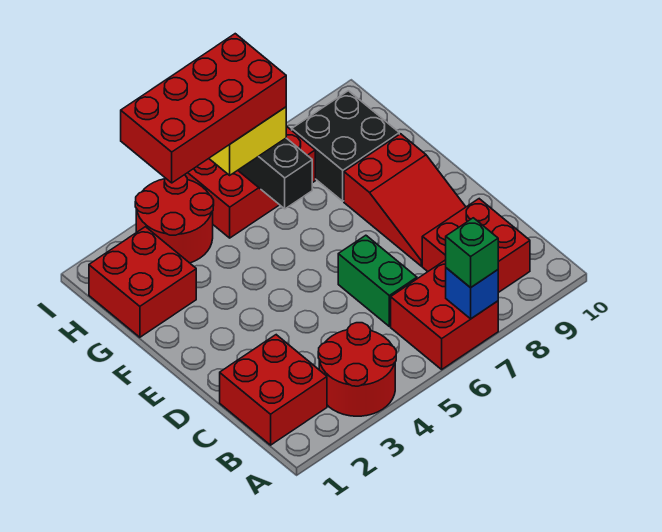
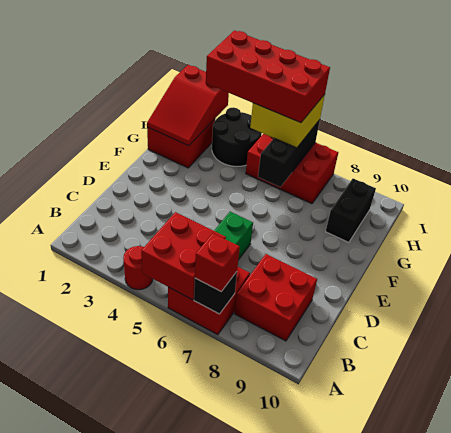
red round brick A3:B4 level 1 -> red round brick A4 level 1
blue brick A7 level 2 -> black brick A7 level 2
green brick A7 level 3 -> red brick A7 level 3
red brick B1:C2 level 1 -> red brick A5:B6 level 2
red slope D8:F9 level 1 top F -> red slope G1:I2 level 2 top I
black brick G8:H9 level 1 -> black brick G9:H9 level 1
red round brick H3:I4 level 1 -> black round brick H3:I4 level 1

